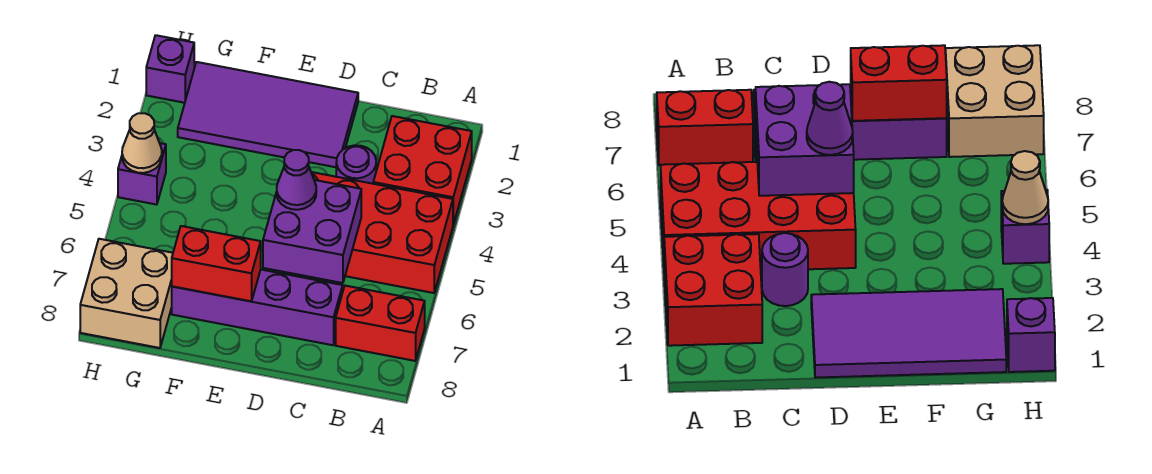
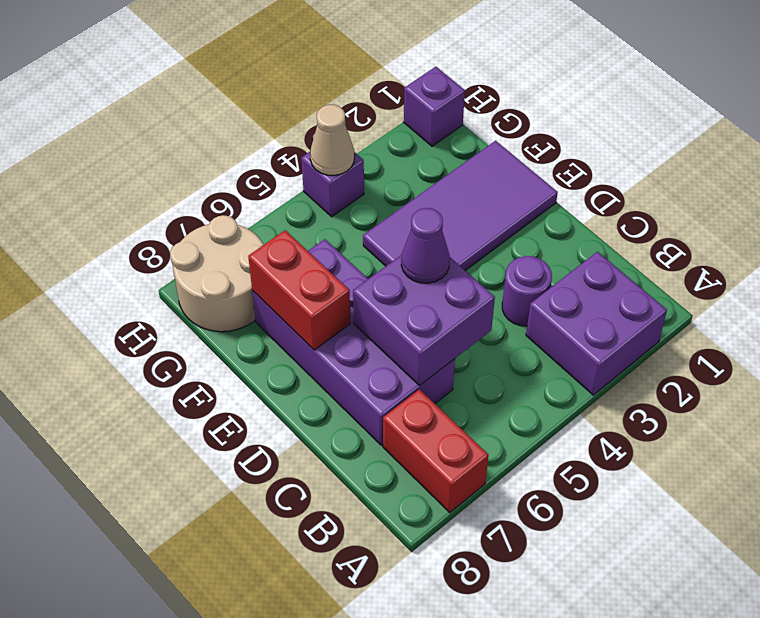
red brick A2:B3 level 1 -> purple brick A2:B3 level 1
red brick A4:D5 level 1 -> none
purple brick C7:F7 level 1 -> purple brick C6:F7 level 1
purple tile D1:G2 level 1 -> purple tile E1:F4 level 1
tan brick G7:H8 level 1 -> tan round brick G7:H8 level 1

